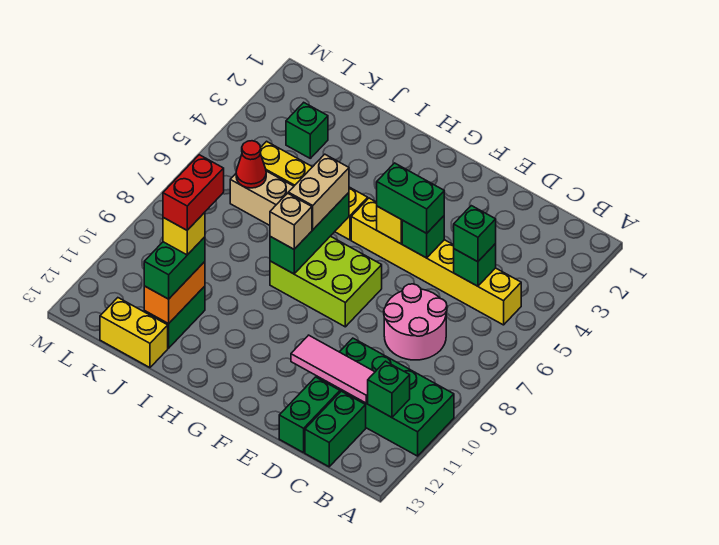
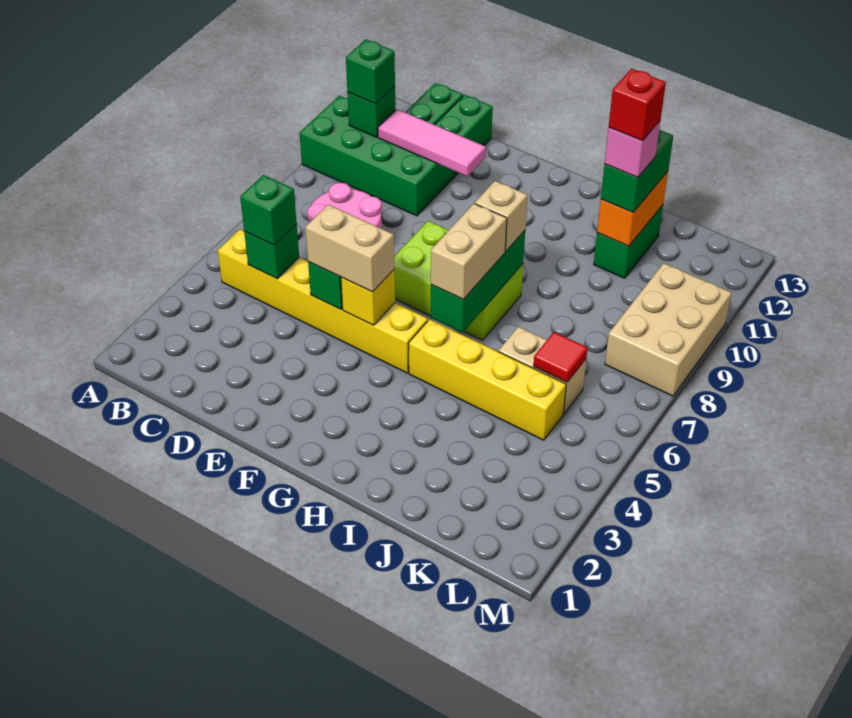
green brick E5:F5 level 3 -> tan brick E5:F5 level 3
red brick J10:J11 level 5 -> red brick J11 level 5
yellow brick J11 level 4 -> pink brick J11 level 4
yellow brick J13:K13 level 1 -> none
green brick K3 level 1 -> green brick B11 level 3
red cone K6 level 2 -> red tile K6 level 2
none -> tan brick L8:M10 level 1

